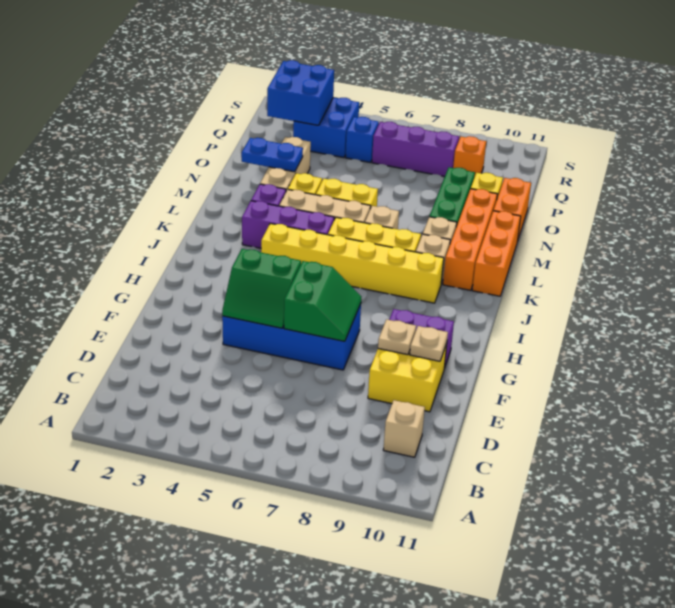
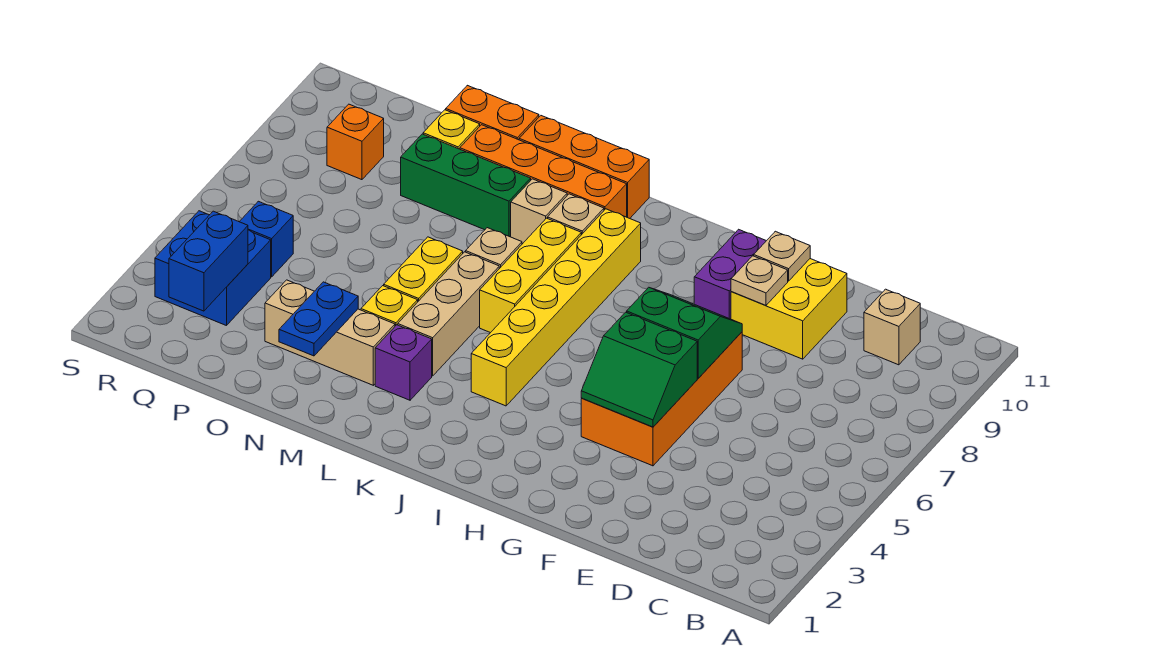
blue brick F4:G7 level 1 -> orange brick F4:G7 level 1
green slope F4:G5 level 2 top G -> green slope F4:G5 level 2 top 5
purple brick K3:K5 level 1 -> none
blue brick Q2:R3 level 2 -> blue brick Q2:Q3 level 2
purple brick Q6:Q8 level 1 -> none

